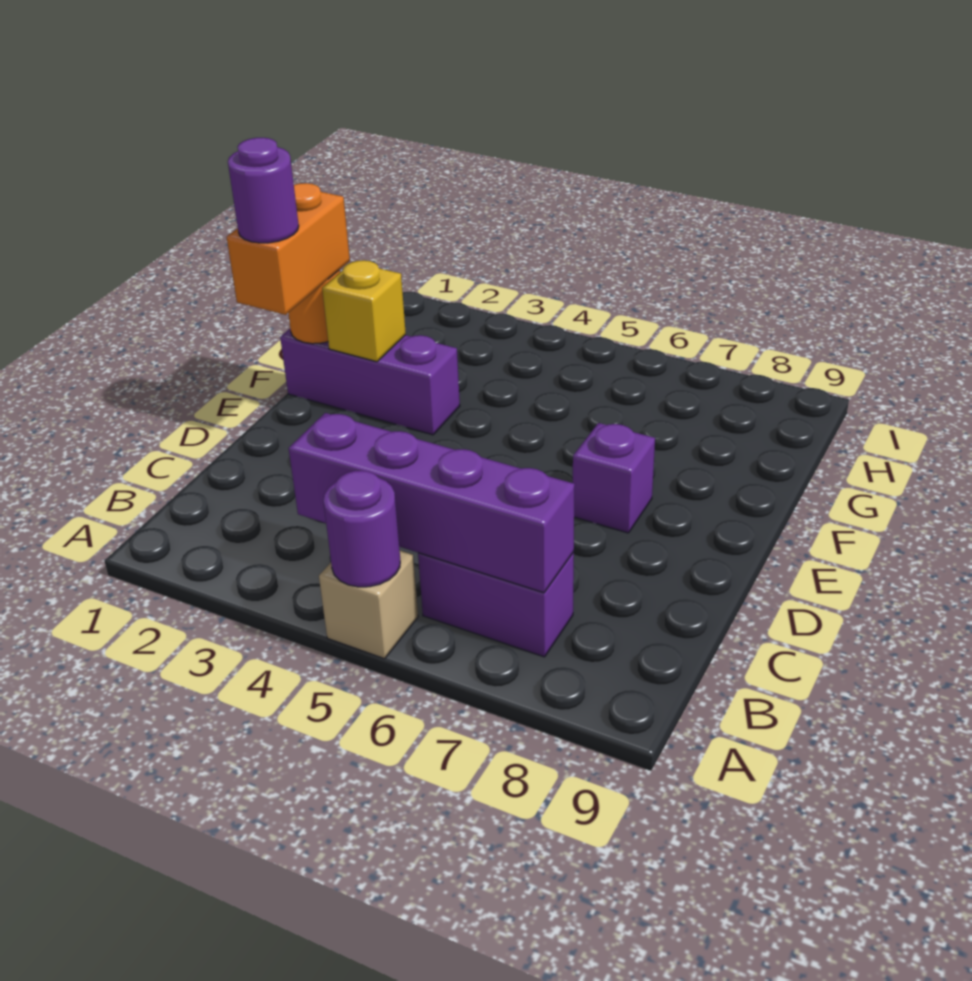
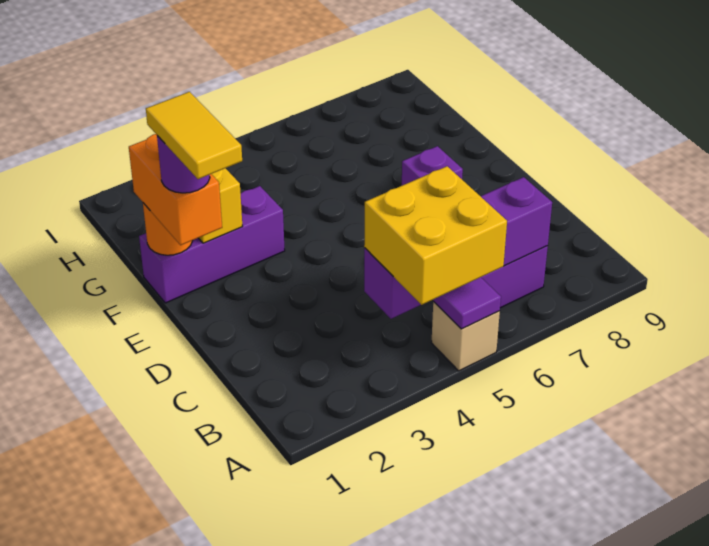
none -> yellow brick A4:B5 level 3
purple round brick A5 level 2 -> purple tile A5 level 2
none -> yellow tile D1:E1 level 5

